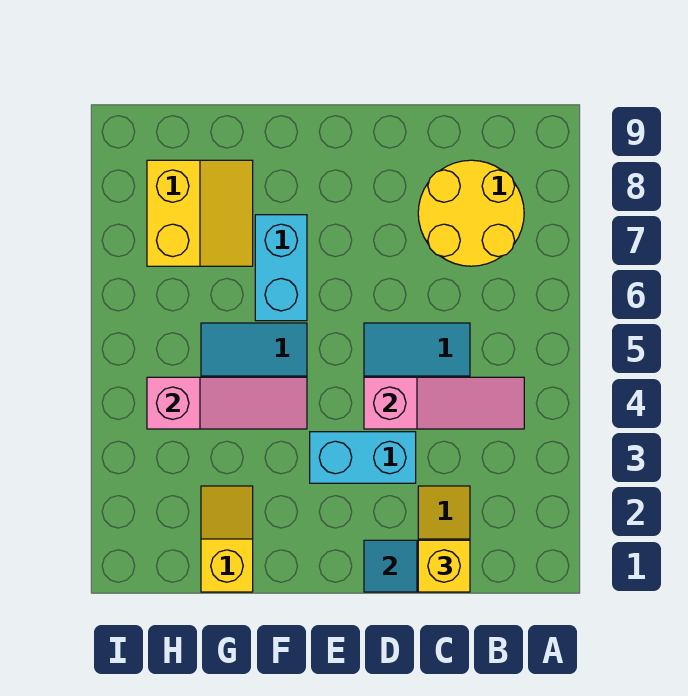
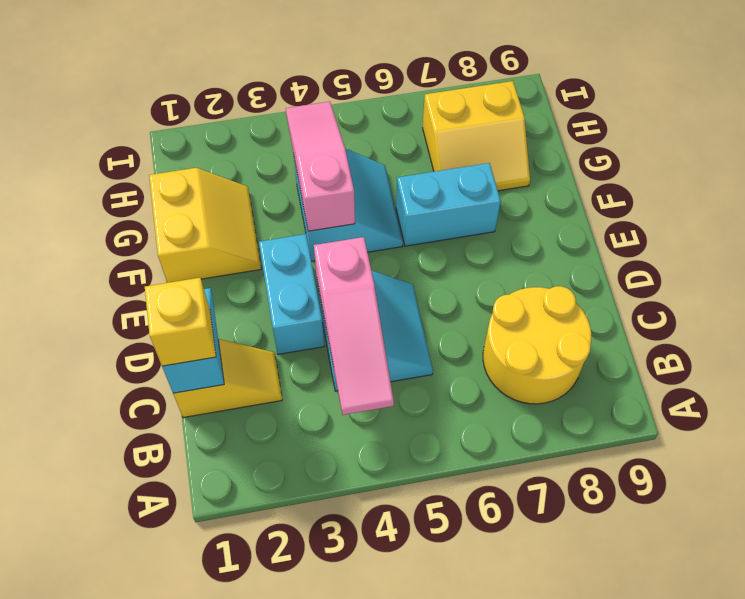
pink slope F4:H4 level 2 top H -> pink slope F4:H4 level 2 top F
yellow slope G1:G2 level 1 top 1 -> yellow slope F1:G2 level 1 top 1

